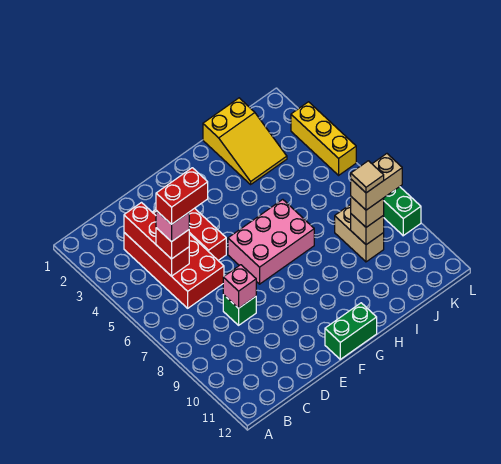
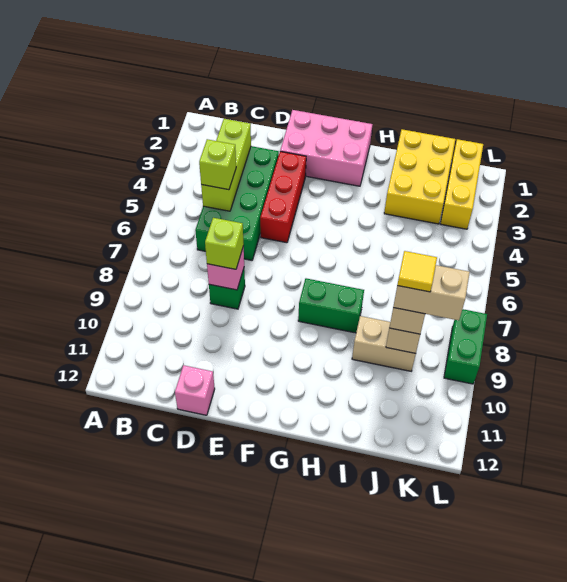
red brick C3:D6 level 1 -> green brick C3:D6 level 1
red brick C3:C5 level 2 -> lime brick C3:C5 level 2
red brick C5 level 3 -> lime brick C5 level 3
pink brick C5 level 4 -> pink brick D12 level 1
red brick C5:D5 level 5 -> none
none -> lime brick D8 level 3
pink brick F6:H7 level 1 -> pink brick E1:G2 level 1
green brick F12:G12 level 1 -> green brick G8:H8 level 1
yellow slope I1:J3 level 1 top 1 -> yellow brick I1:J3 level 1
tan brick J8:J9 level 1 -> tan brick I9:J9 level 1
tan tile J9 level 5 -> yellow tile J9 level 5
yellow brick L3:L5 level 1 -> yellow brick K1:K3 level 1

